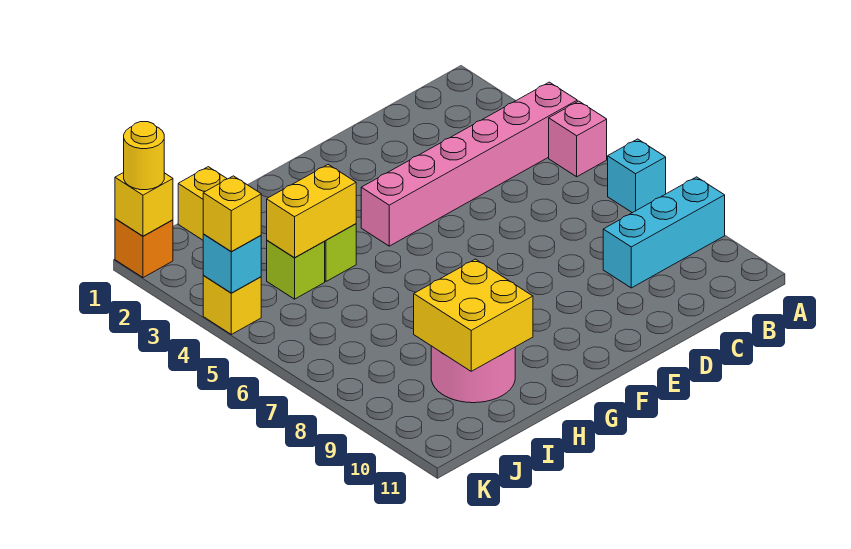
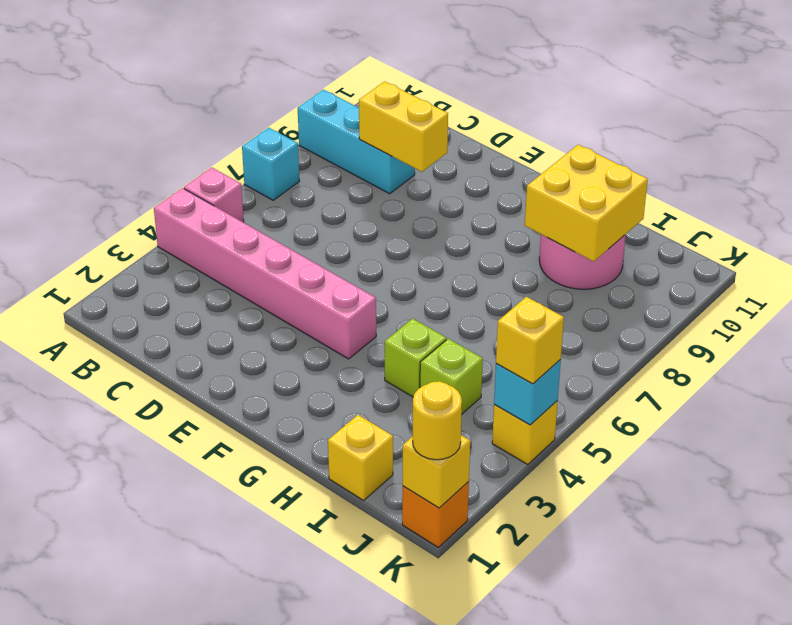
yellow brick H4:I4 level 2 -> yellow brick C9:D9 level 2

